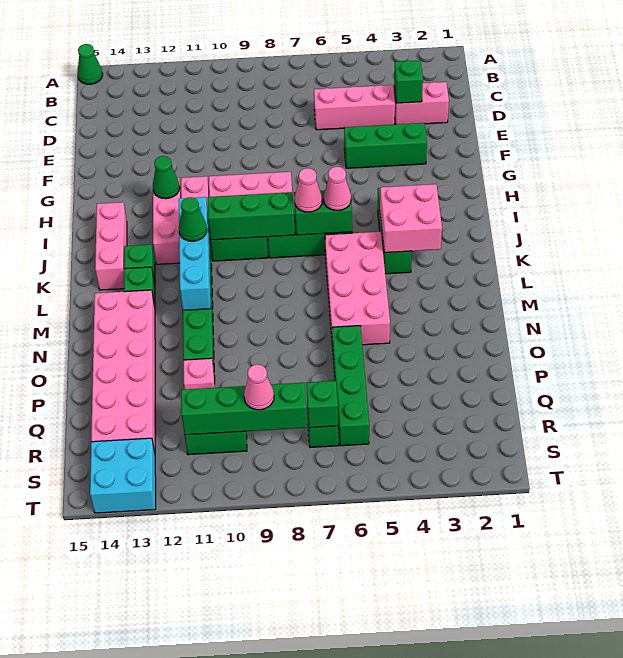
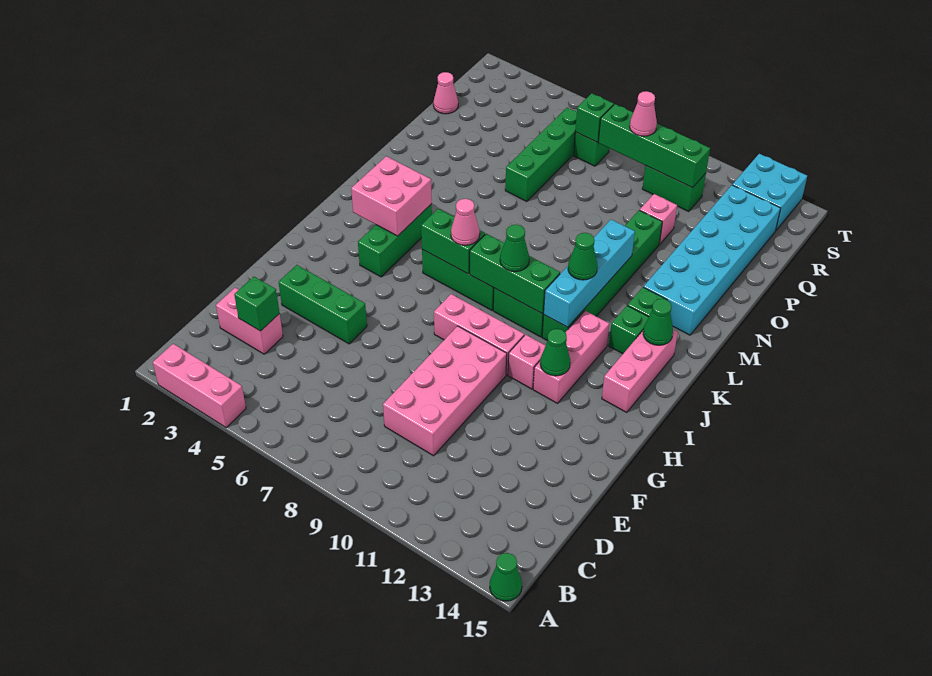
pink brick D4:D6 level 1 -> pink brick A2:A4 level 1
pink cone J6 level 3 -> pink cone Q1 level 1
none -> green cone J9 level 3
pink brick K5:N6 level 1 -> pink brick D9:G10 level 1
none -> green cone K14 level 2
pink brick M13:R14 level 1 -> cyan brick M13:R14 level 1

